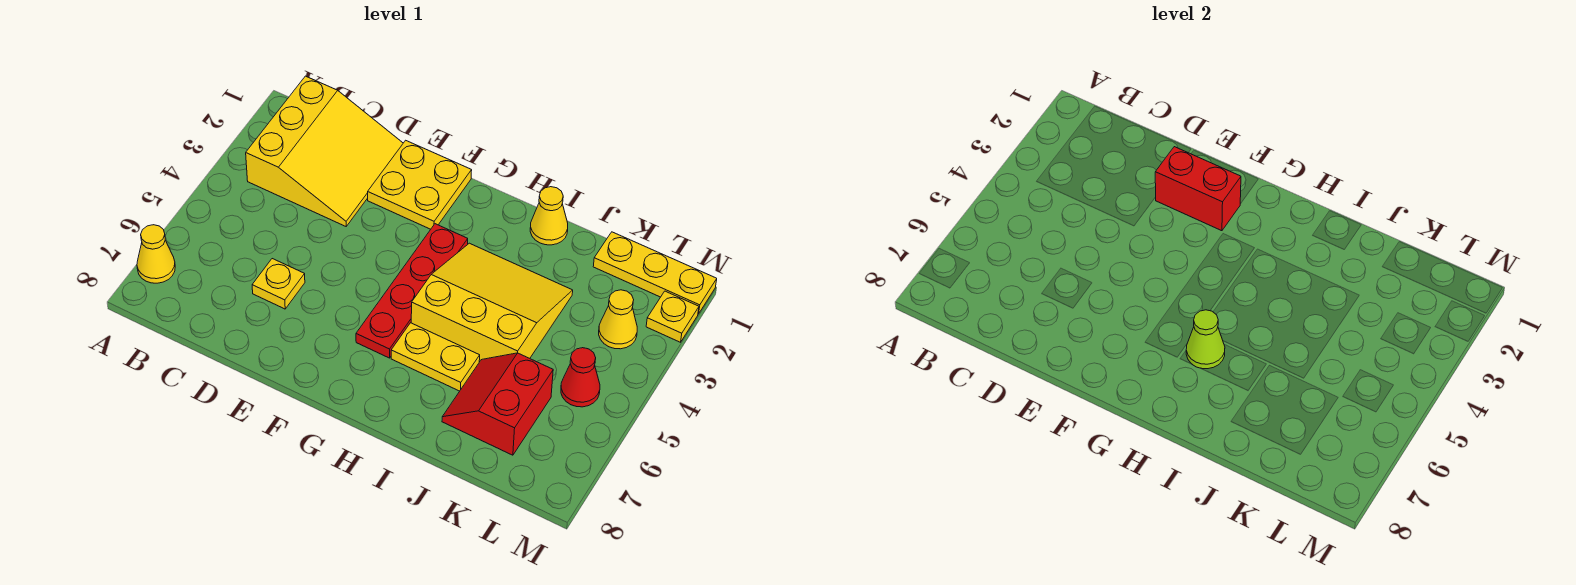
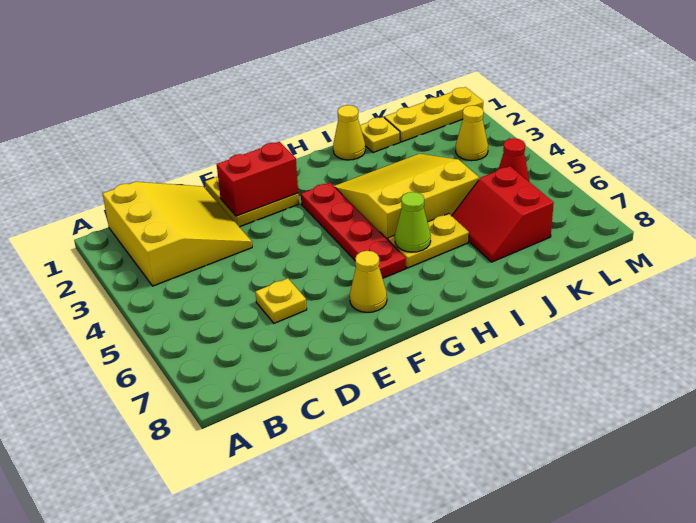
yellow cone A7 level 1 -> yellow cone F7 level 1
yellow plate M2 level 1 -> yellow plate J1 level 1

